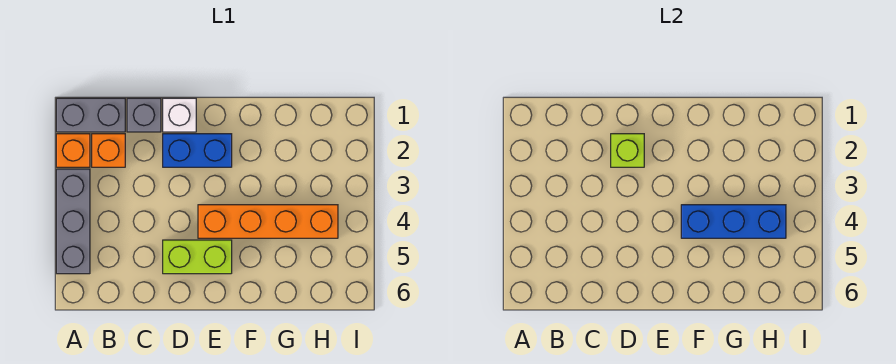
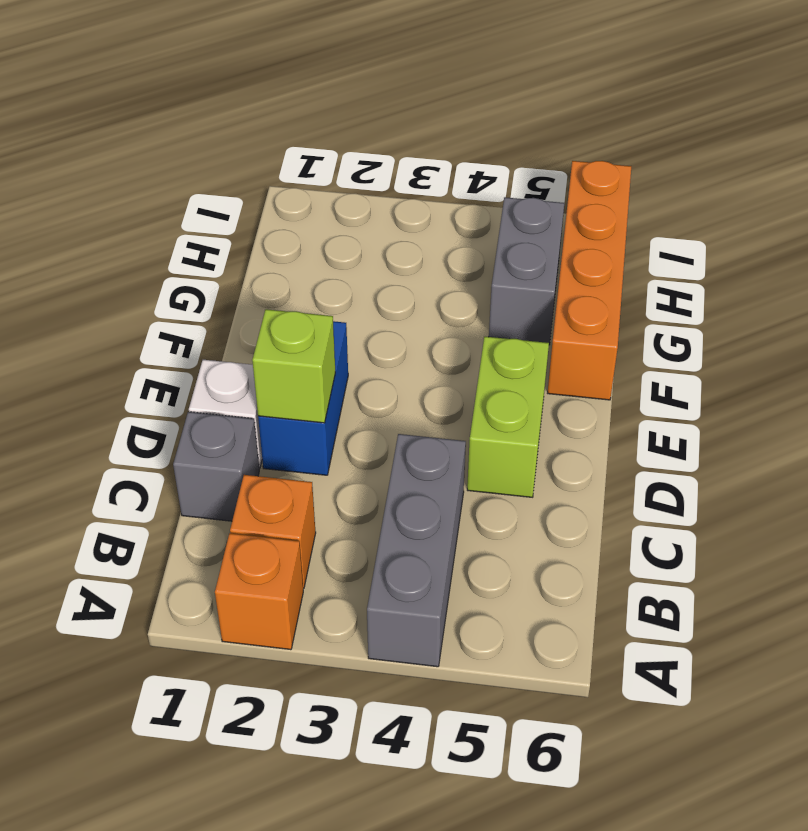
grey brick A1:B1 level 1 -> grey brick G5:H5 level 1
grey brick A3:A5 level 1 -> grey brick A4:C4 level 1
orange brick E4:H4 level 1 -> orange brick F6:I6 level 1
blue brick F4:H4 level 2 -> none

